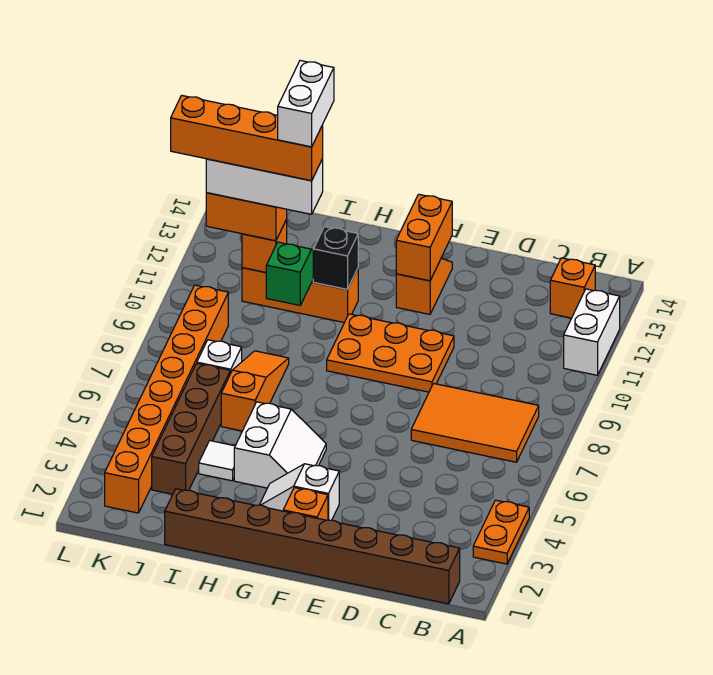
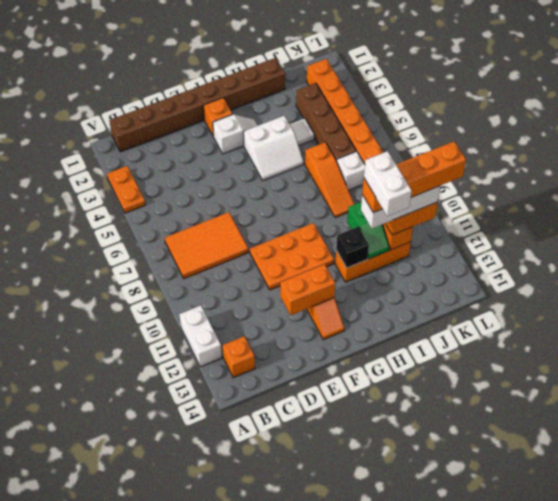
orange brick F12:F13 level 2 -> orange brick E12:F12 level 2
white slope G4:H5 level 1 top H -> white slope G4:H5 level 1 top 4

